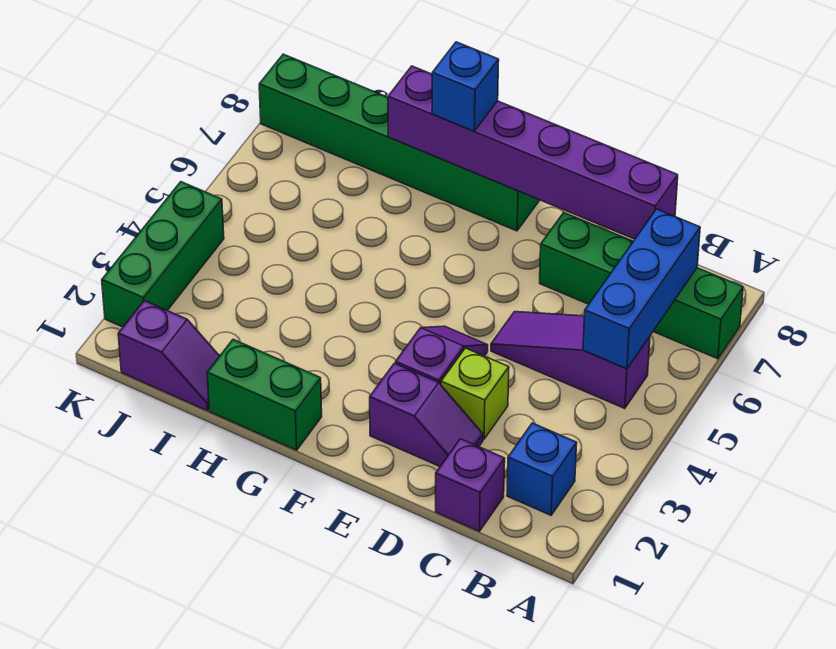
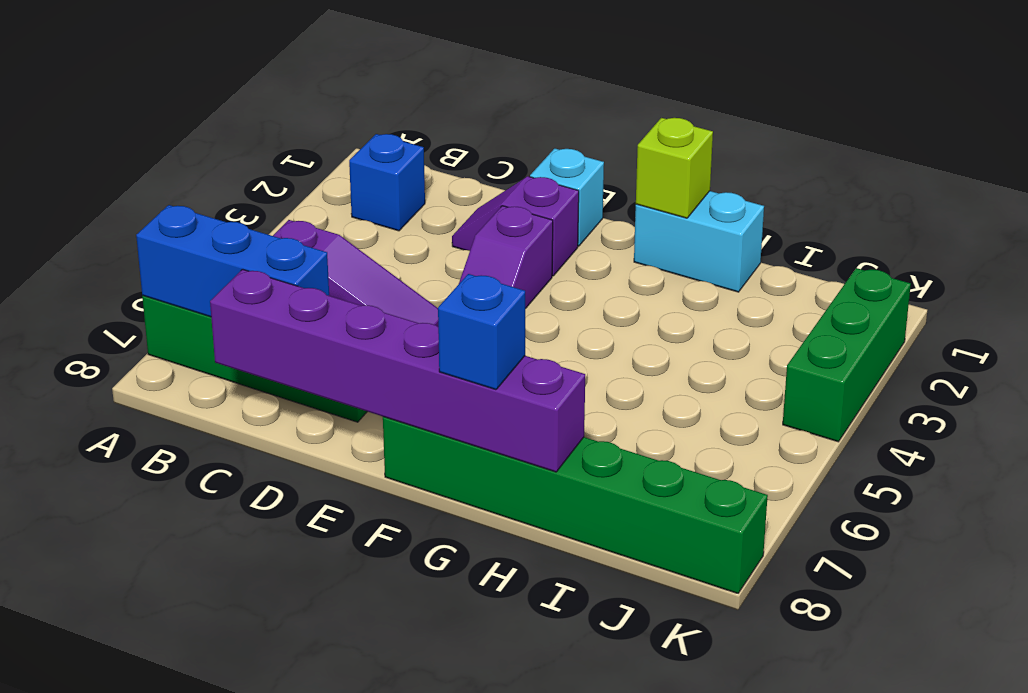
blue brick B5:B7 level 2 -> blue brick A7:C7 level 2
purple brick C1 level 1 -> none
lime brick D3 level 1 -> lime brick G1 level 2
none -> cyan brick E1 level 1
green brick G1:H1 level 1 -> cyan brick G1:H1 level 1
purple slope I1:J1 level 1 top J -> none

